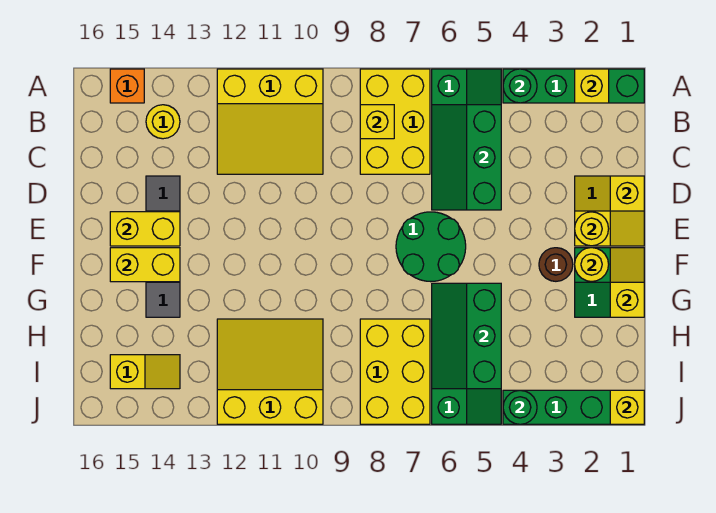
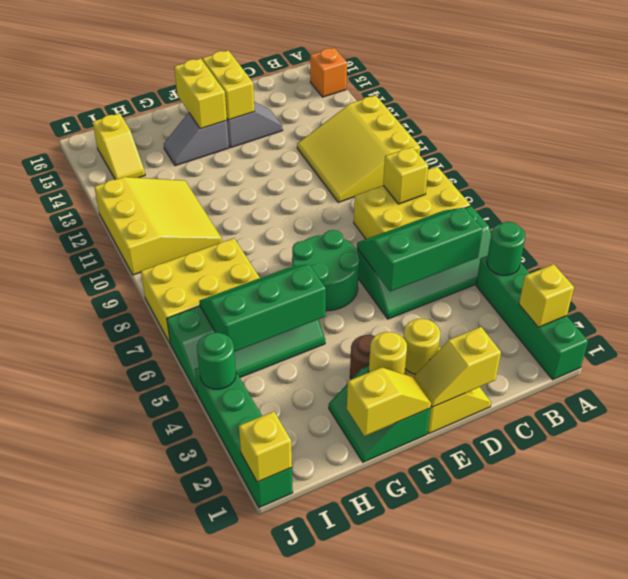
yellow round brick B14 level 1 -> none

